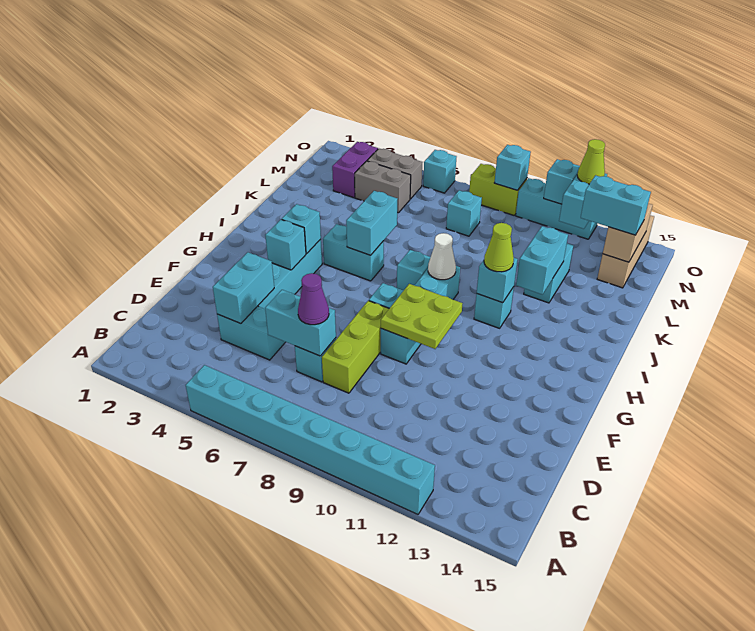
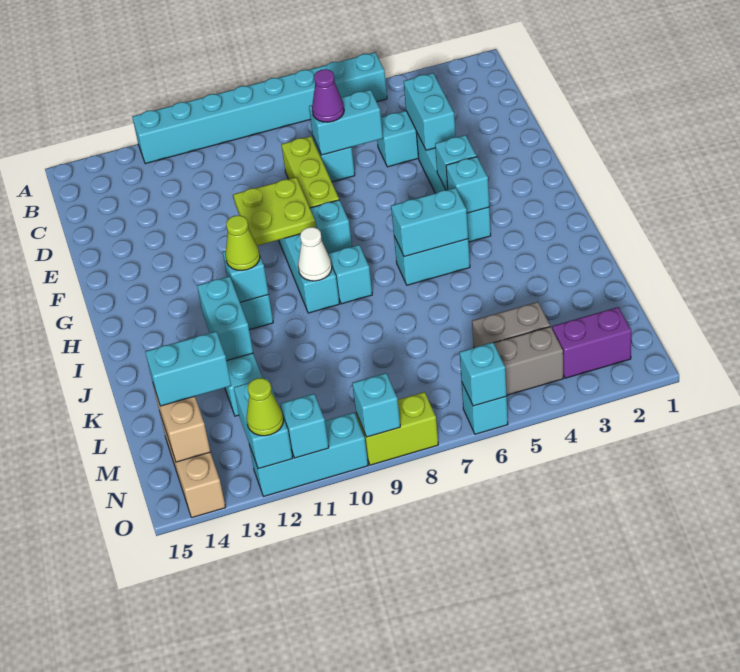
cyan brick I6:J6 level 2 -> cyan brick I5:I6 level 2
purple brick M3:N3 level 1 -> purple brick N2:N3 level 1
cyan brick M8 level 1 -> cyan brick O6 level 2

